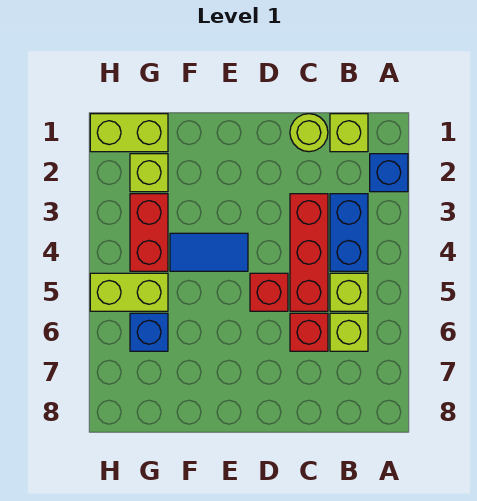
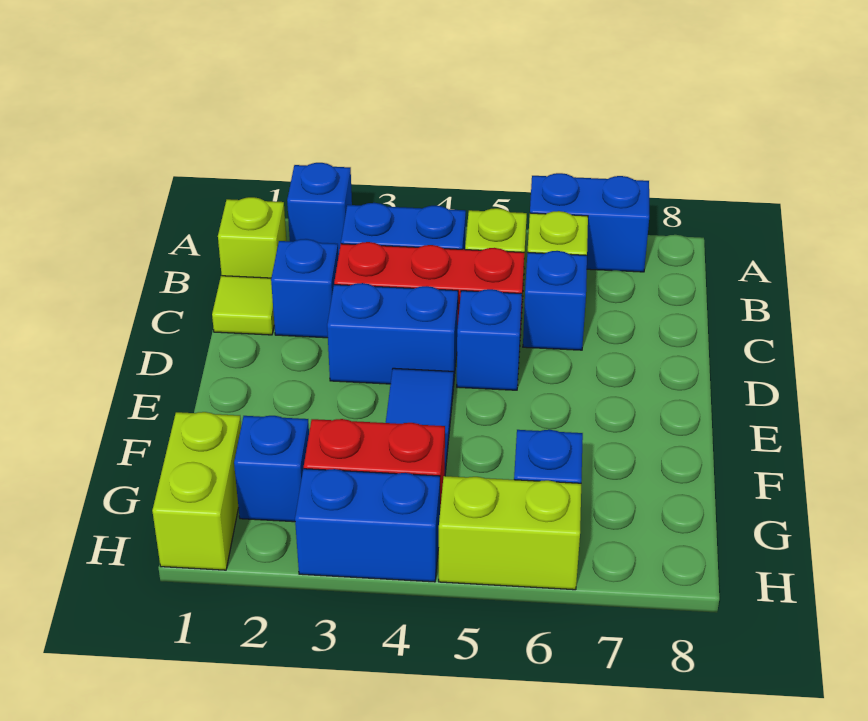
none -> blue brick A6:A7 level 1
lime round brick C1 level 1 -> lime tile C1 level 1
none -> blue brick C2 level 1
red brick C6 level 1 -> blue brick C6 level 1
none -> blue brick D3:D4 level 1
red brick D5 level 1 -> blue brick D5 level 1
lime brick G2 level 1 -> blue brick G2 level 1
lime brick G5:H5 level 1 -> lime brick H5:H6 level 1
none -> blue brick H3:H4 level 1

